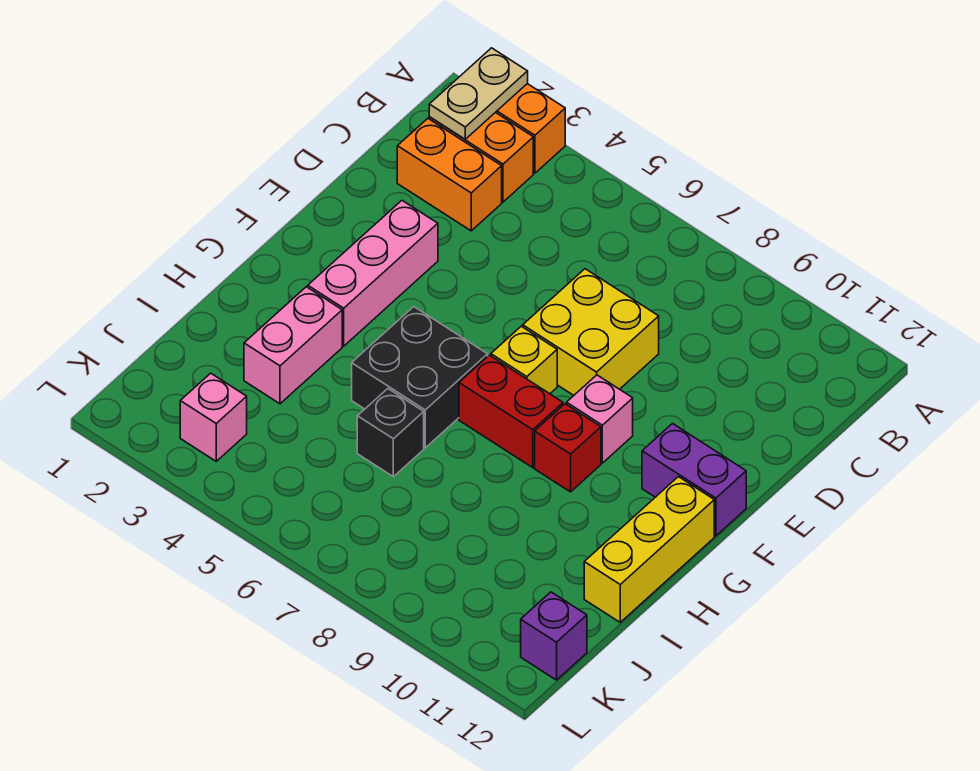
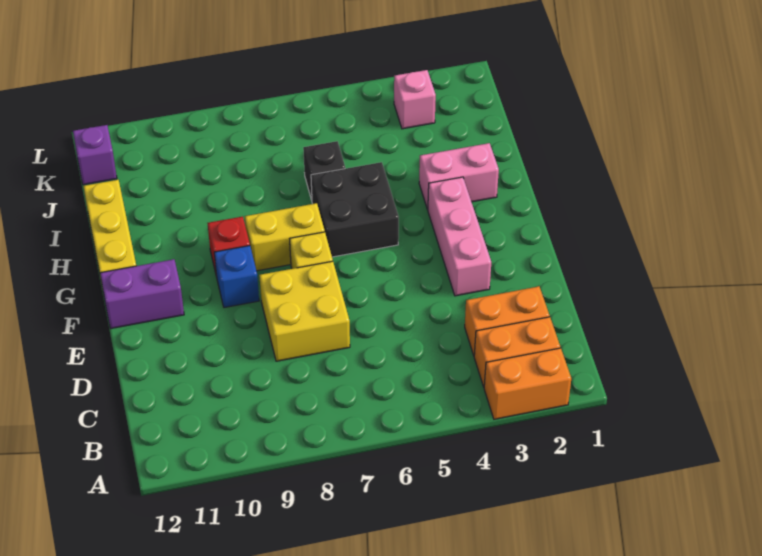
tan plate A2:B2 level 2 -> none
pink brick F9 level 1 -> blue brick F9 level 1
red brick G7:G8 level 1 -> yellow brick G7:G8 level 1
pink brick H3:I3 level 1 -> pink brick H2:H3 level 1

